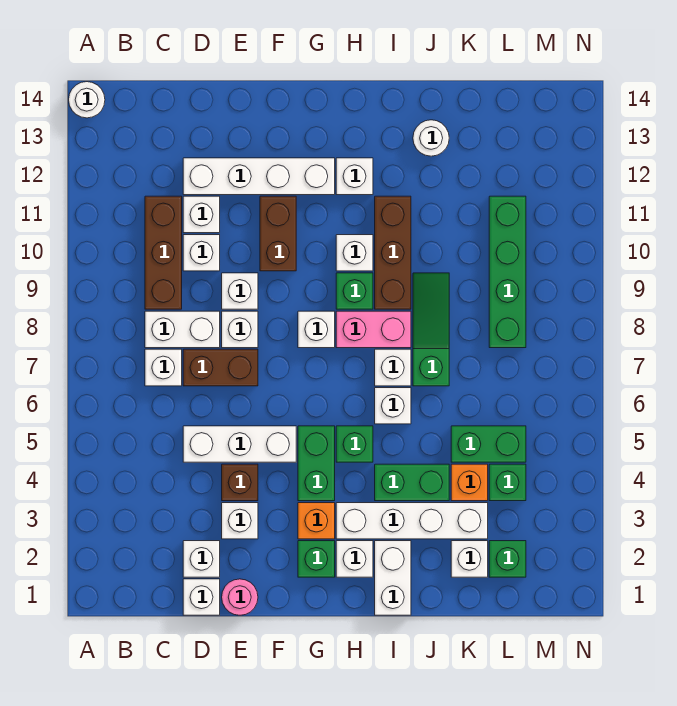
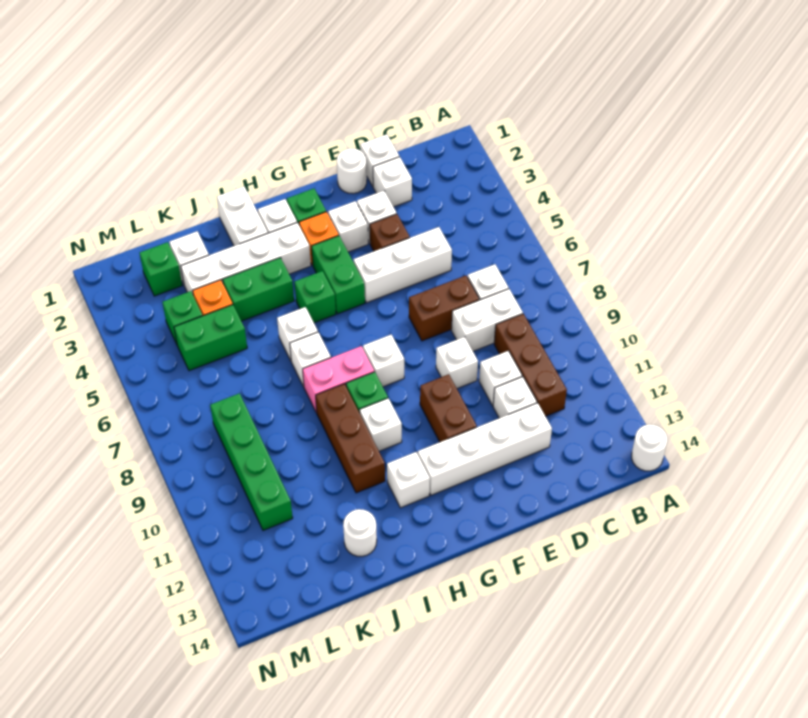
pink round brick E1 level 1 -> white round brick E1 level 1
white brick E8 level 1 -> white brick F3 level 1
green slope J7:J9 level 1 top 7 -> none

